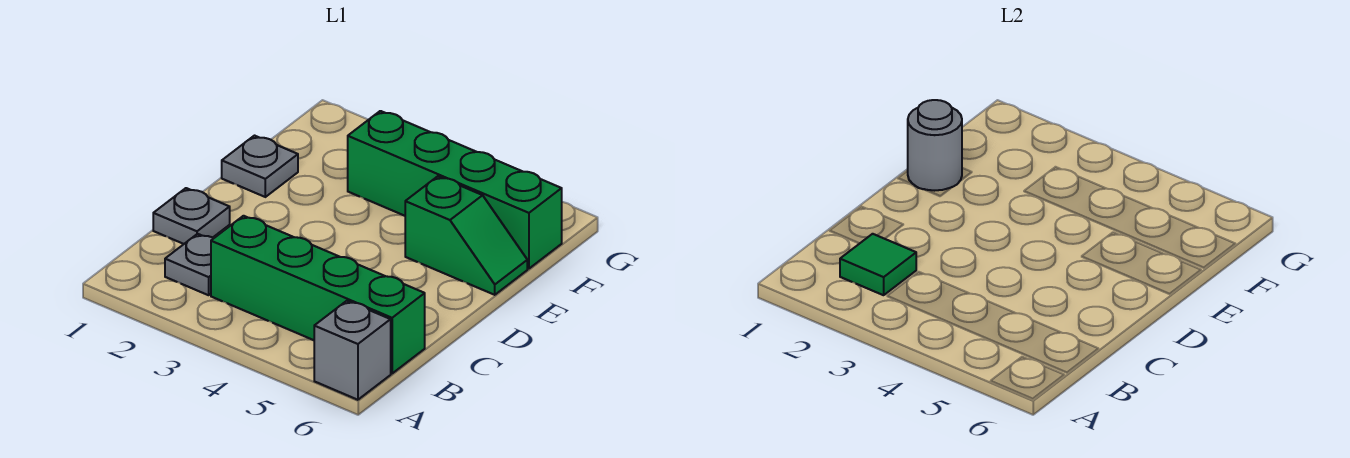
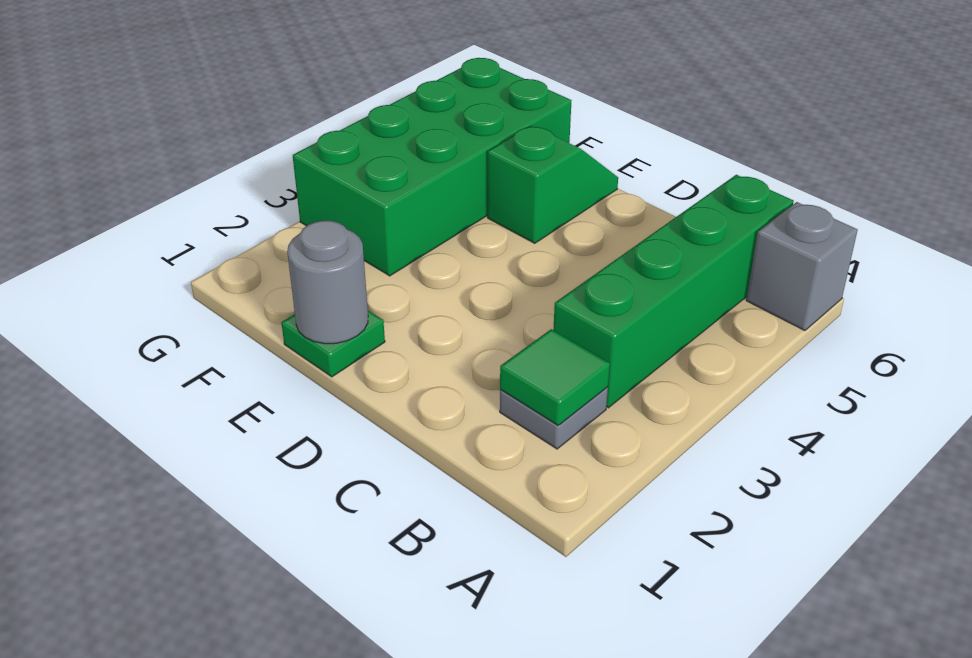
grey plate C1 level 1 -> none
grey plate E1 level 1 -> green plate E1 level 1
green brick F3:F6 level 1 -> green brick F3:G6 level 1

